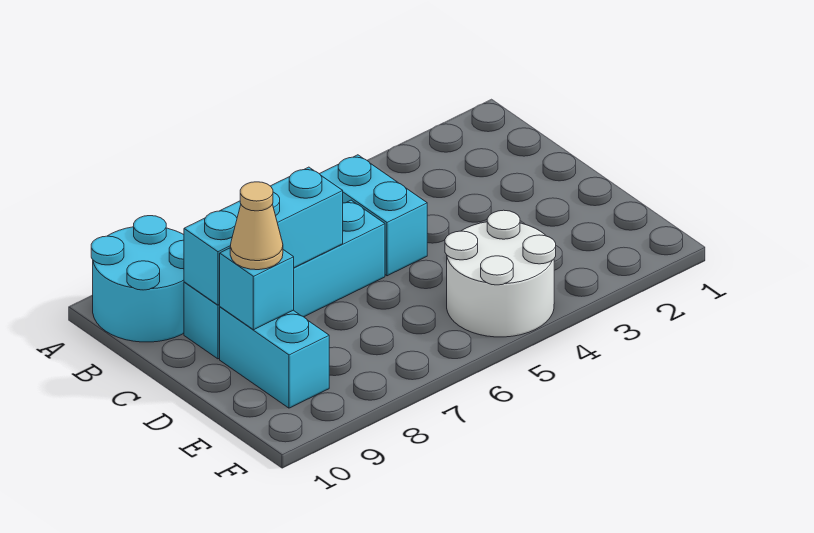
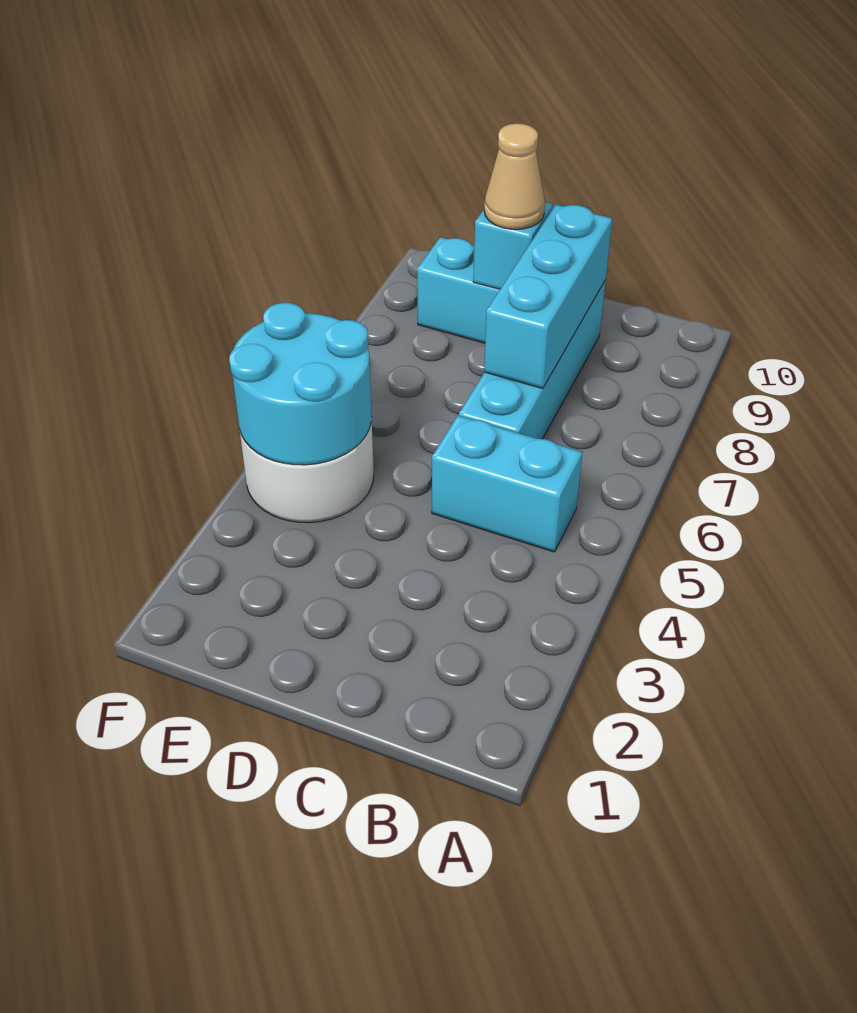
cyan round brick A9:B10 level 1 -> cyan round brick E4:F5 level 2

